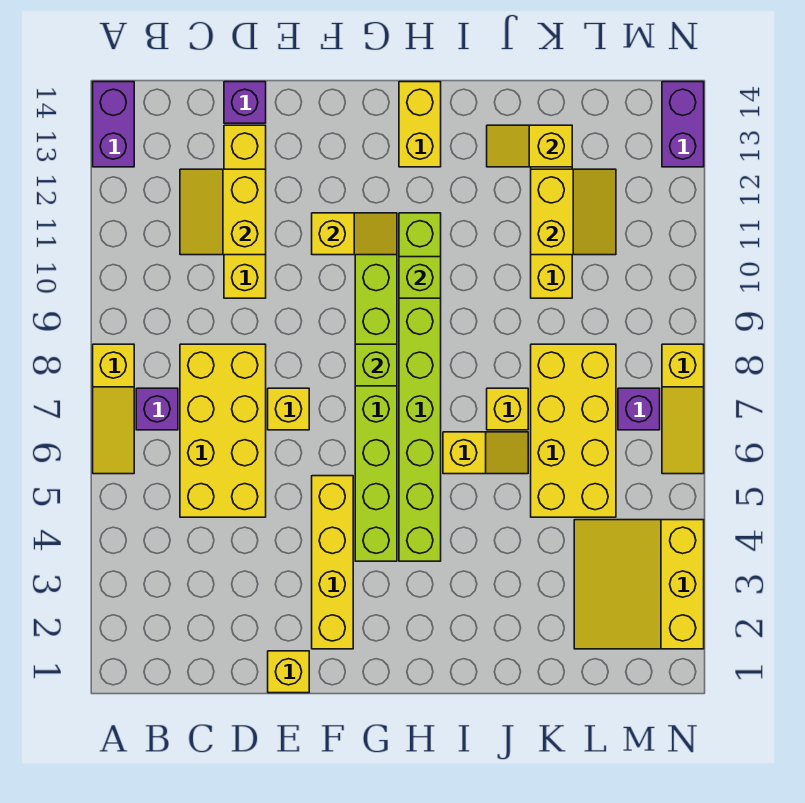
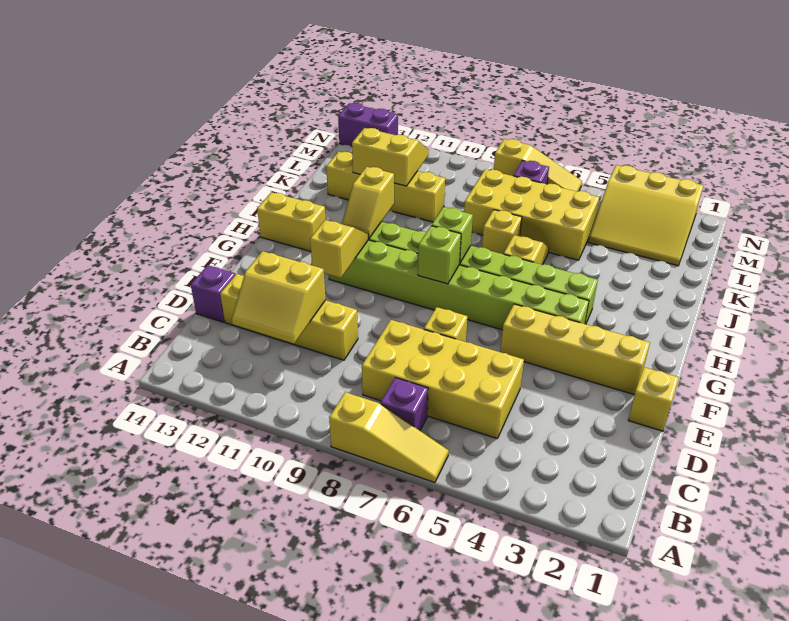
purple brick A13:A14 level 1 -> none
lime brick H10 level 2 -> lime brick H8 level 2
yellow slope J13:K13 level 2 top K -> yellow slope H11:I11 level 2 top I

